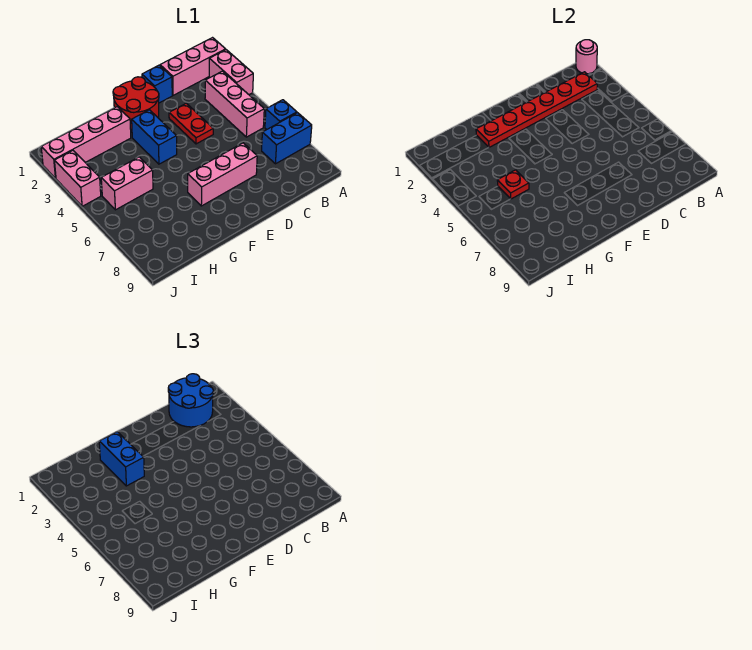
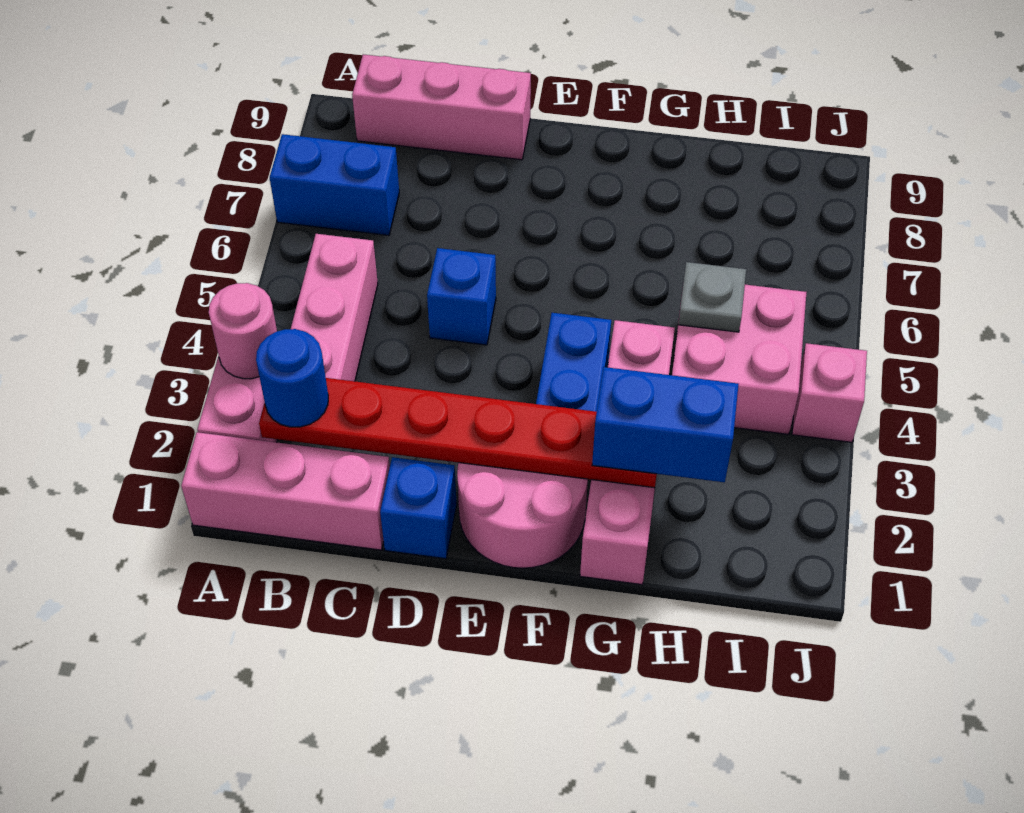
pink round brick A1 level 2 -> pink round brick A3 level 2
blue brick A6 level 1 -> blue brick D5 level 1
blue round brick B1:C2 level 3 -> blue round brick B2 level 3
red plate D3:D4 level 1 -> none
pink brick D7:F7 level 1 -> pink brick B9:D9 level 1
red round brick E1:F2 level 1 -> pink round brick E1:F2 level 1
pink brick G2:J2 level 1 -> pink brick G1:G4 level 1
blue brick G2:G3 level 3 -> blue brick G2:H2 level 3
pink brick H5:I5 level 1 -> pink brick H4:I5 level 1
red plate H5 level 2 -> grey plate H5 level 2
pink brick J3:J4 level 1 -> pink brick J4 level 1

